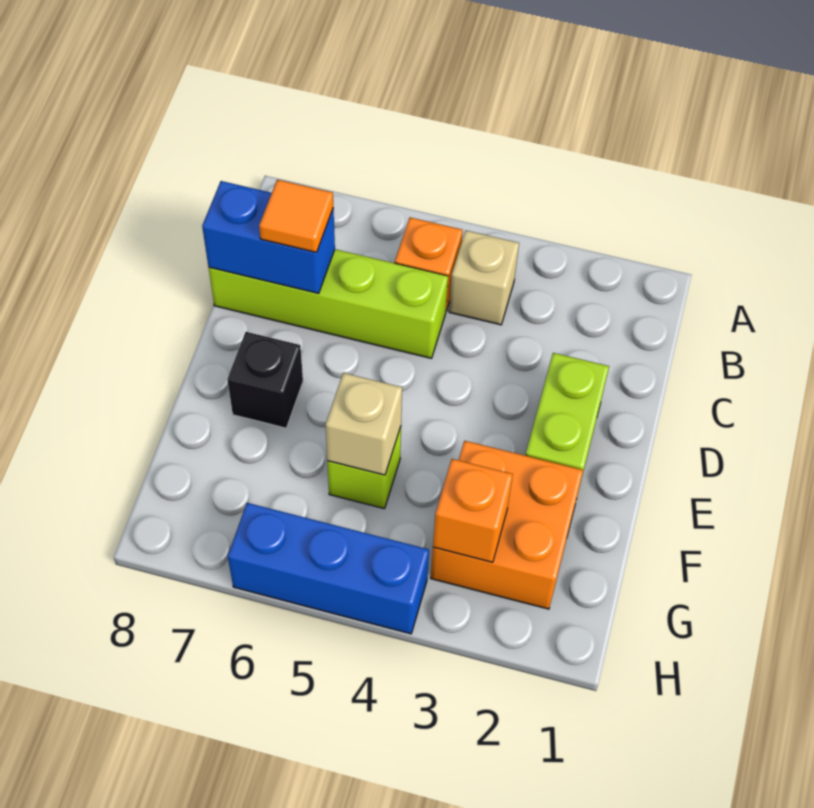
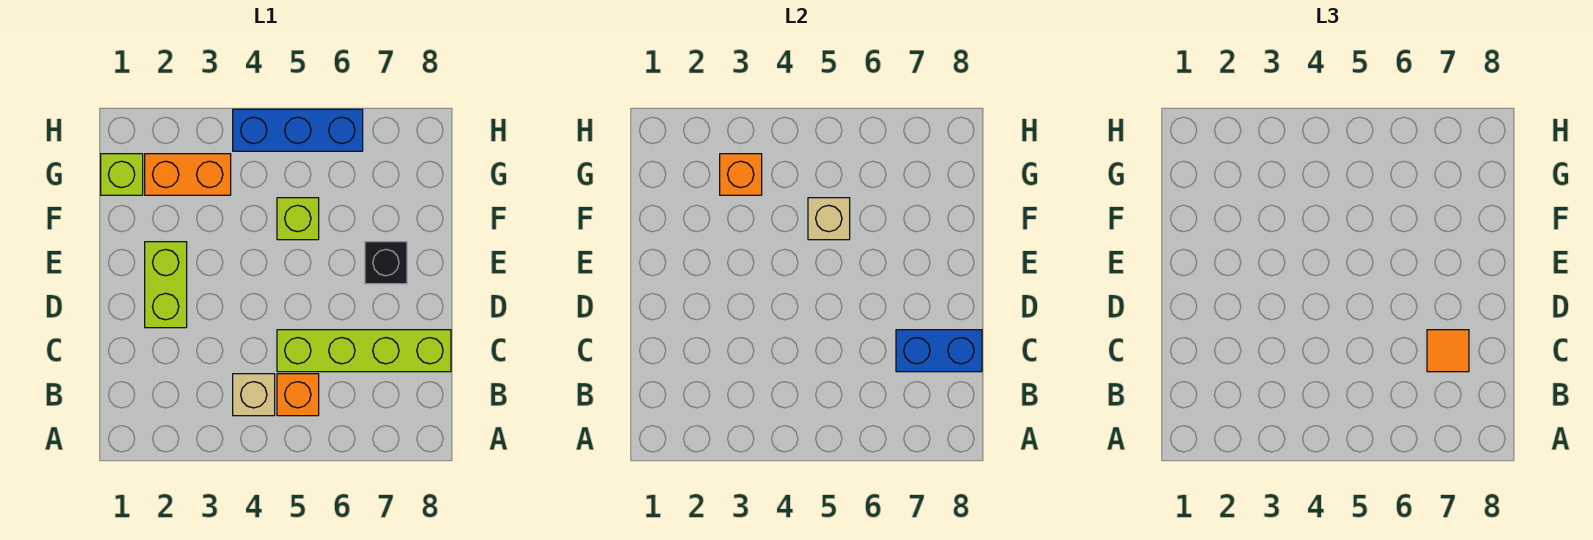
orange brick F2:G3 level 1 -> orange brick G2:G3 level 1
none -> lime brick G1 level 1

